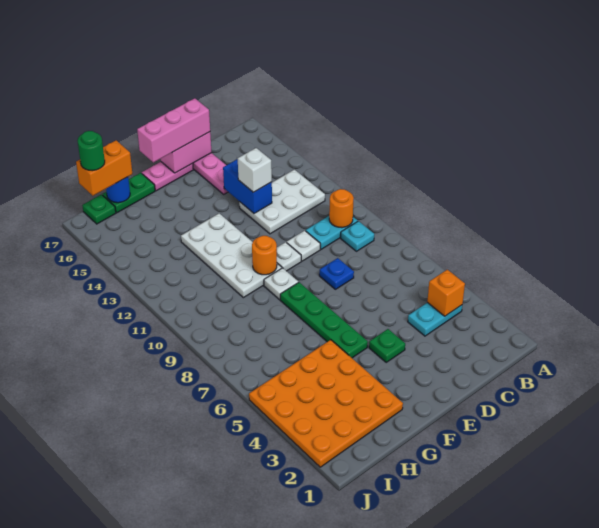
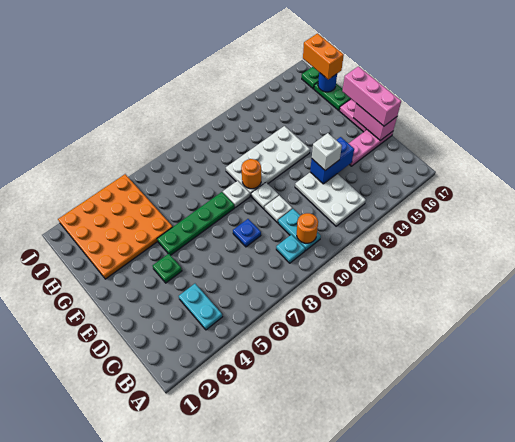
orange brick B4 level 2 -> none
green round brick I17 level 4 -> none

